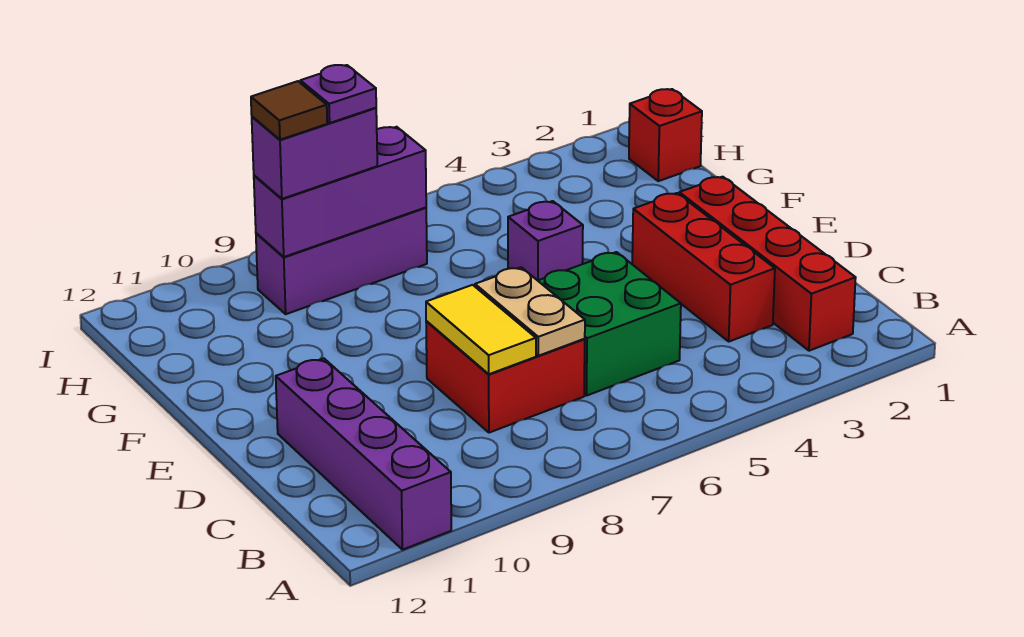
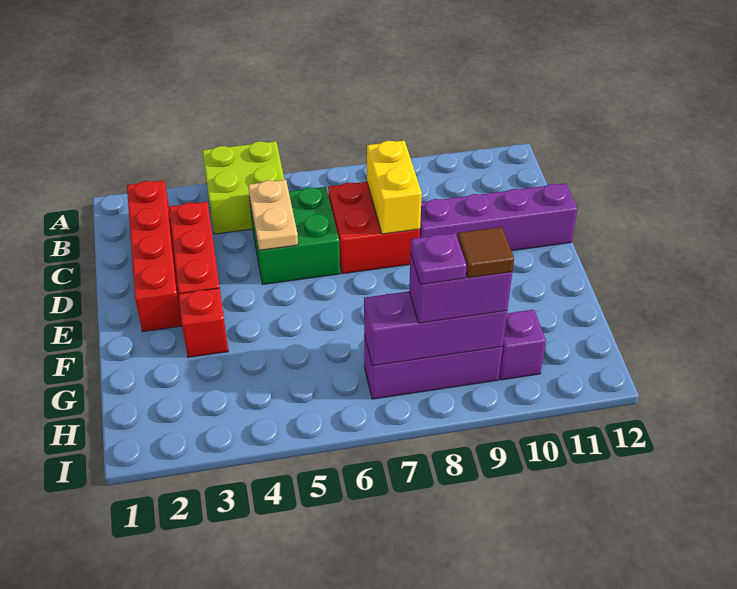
none -> lime brick A4:B5 level 1
purple brick A11:D11 level 1 -> purple brick D9:D12 level 1
tan plate C7:D7 level 2 -> tan plate C5:D5 level 2
yellow tile C8:D8 level 2 -> yellow brick C8:D8 level 2
purple brick F5 level 1 -> purple brick H10 level 1
red brick H1 level 1 -> red brick F3 level 1

